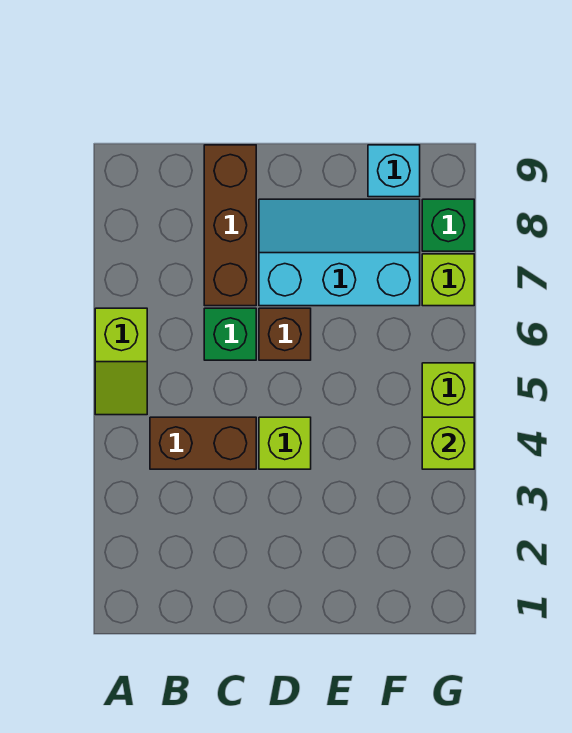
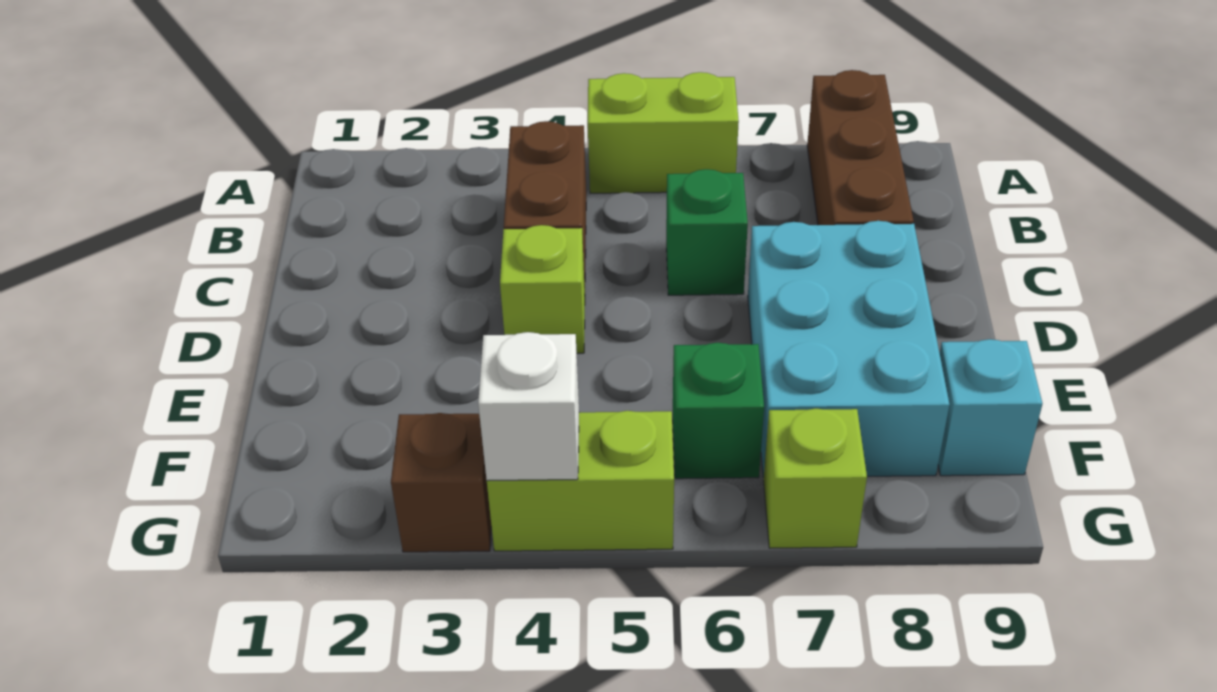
lime slope A5:A6 level 1 top 6 -> lime brick A5:A6 level 1
brown brick C7:C9 level 1 -> brown brick A8:C8 level 1
brown brick D6 level 1 -> brown brick G3 level 1
cyan slope D7:F8 level 1 top 7 -> cyan brick D7:F8 level 1
lime brick G4 level 2 -> white brick G4 level 2
green brick G8 level 1 -> green brick F6 level 1

